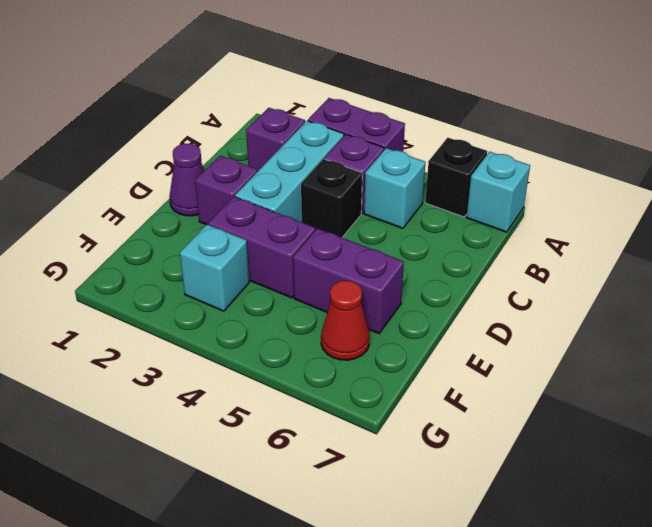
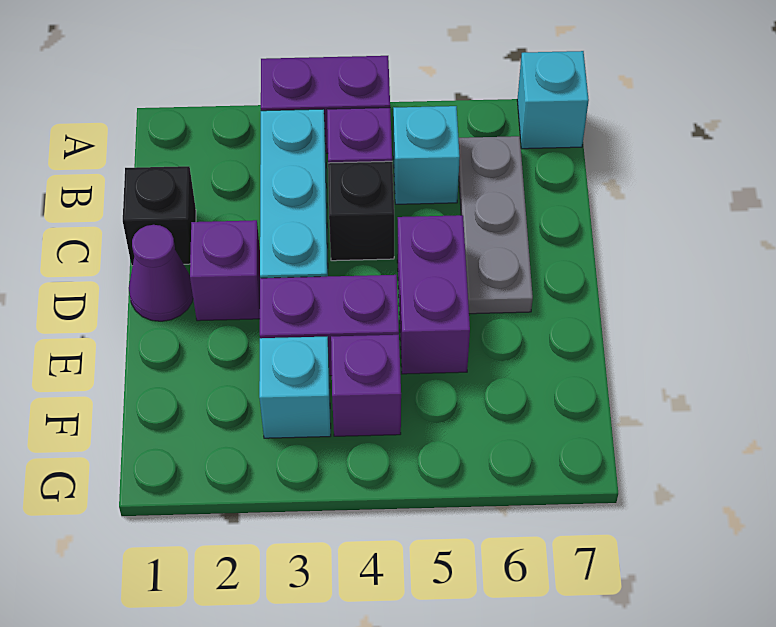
black brick A6 level 1 -> black brick C1 level 1
purple brick B2 level 1 -> purple brick F4 level 1
none -> grey plate B6:D6 level 1
purple brick E5:E6 level 1 -> purple brick D5:E5 level 1
red cone F6 level 1 -> none

